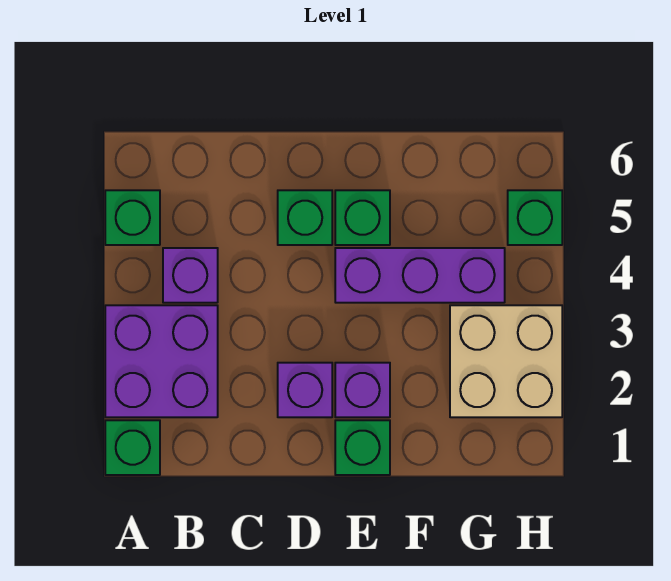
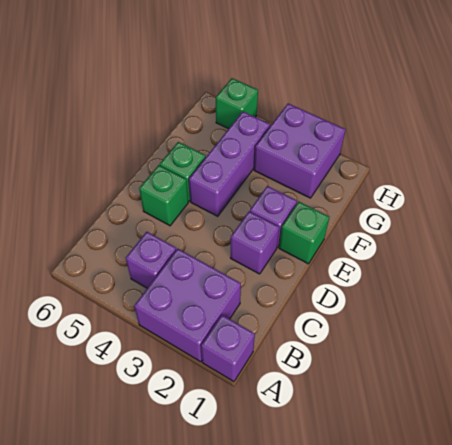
green brick A1 level 1 -> purple brick A1 level 1
green brick A5 level 1 -> none
tan brick G2:H3 level 1 -> purple brick G2:H3 level 1

